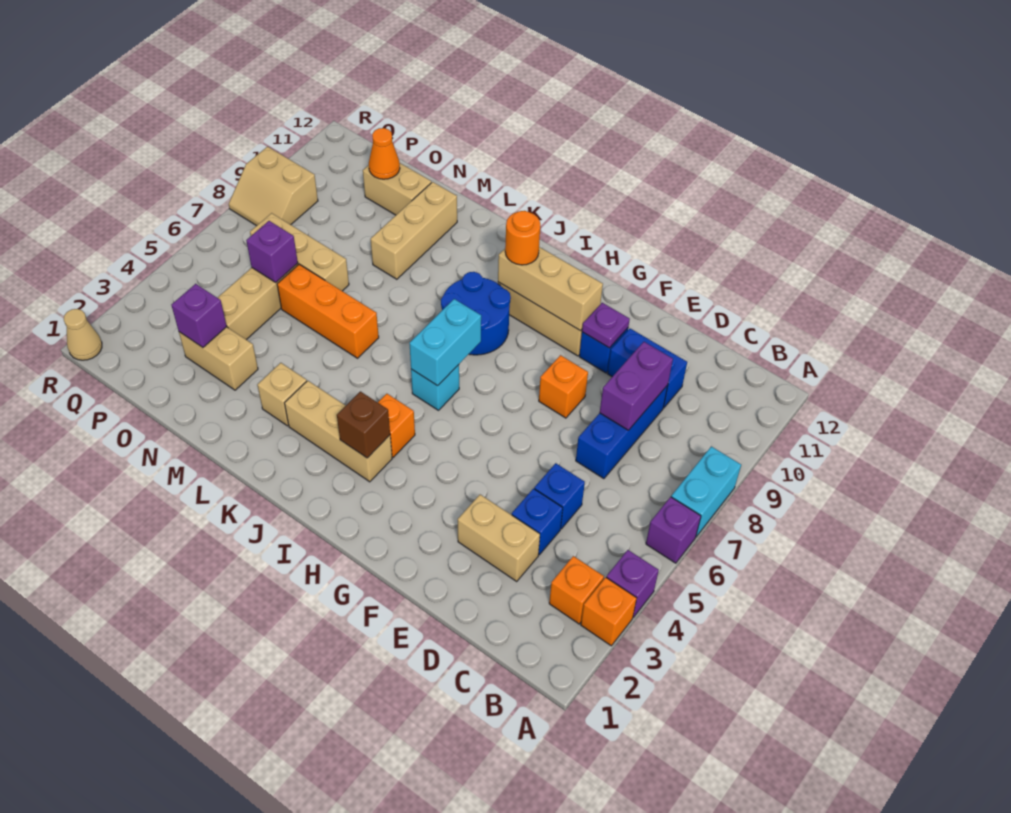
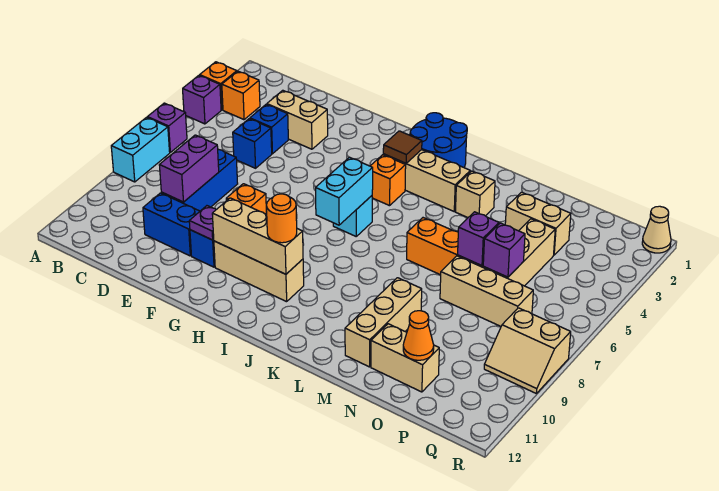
brown brick I3 level 2 -> brown tile I3 level 2
blue round brick I8:J9 level 1 -> blue round brick I1:J2 level 1
purple brick O3 level 2 -> purple brick N6 level 2
tan slope Q8:R9 level 1 top 9 -> tan slope Q8:R9 level 1 top 8

